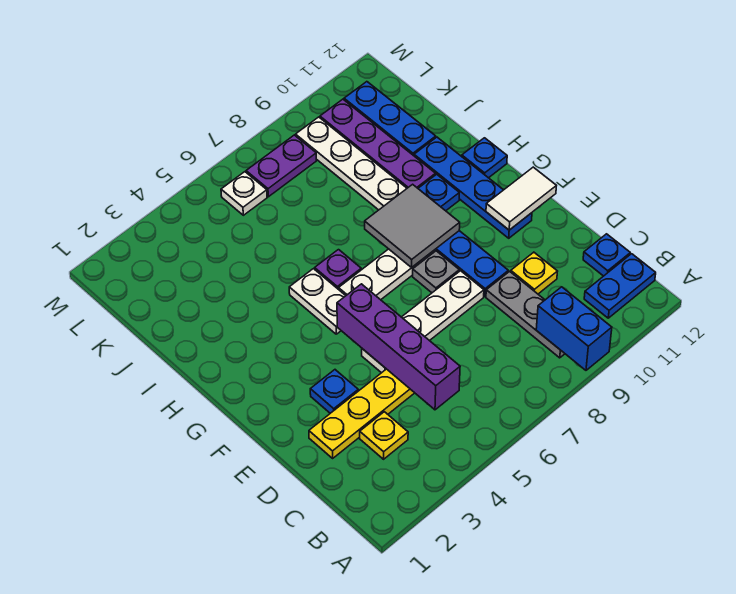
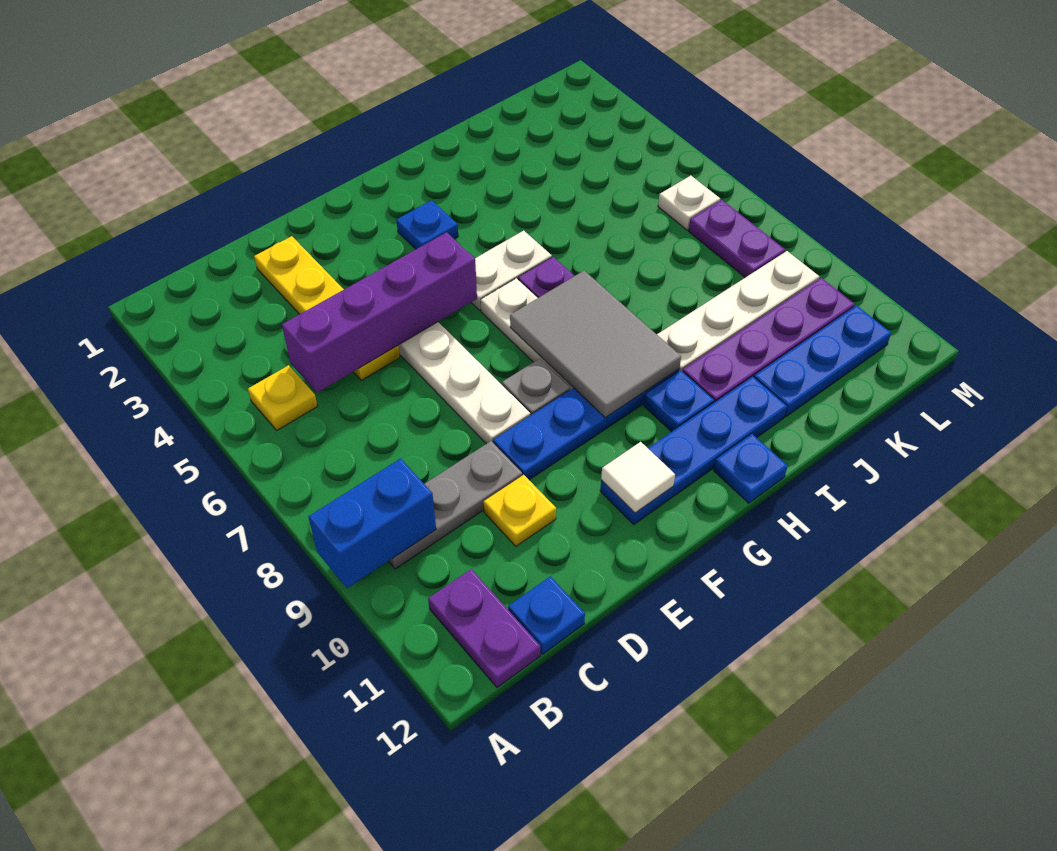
blue plate B11:B12 level 1 -> purple plate B11:B12 level 1
yellow plate C3 level 1 -> yellow plate B5 level 1
blue plate E3 level 1 -> blue plate G3 level 1
white tile F11:F12 level 2 -> white tile F11 level 2
grey tile G8:H9 level 2 -> grey tile G7:H9 level 2

